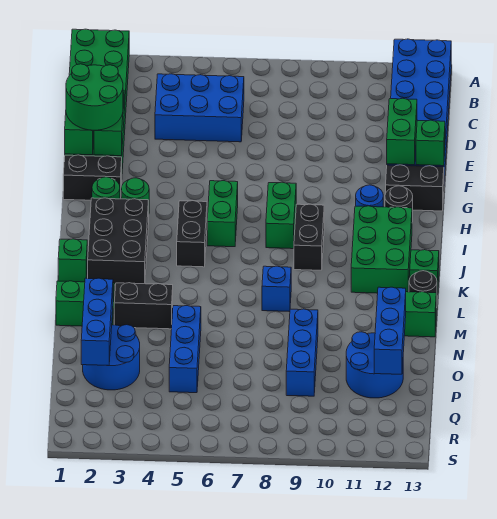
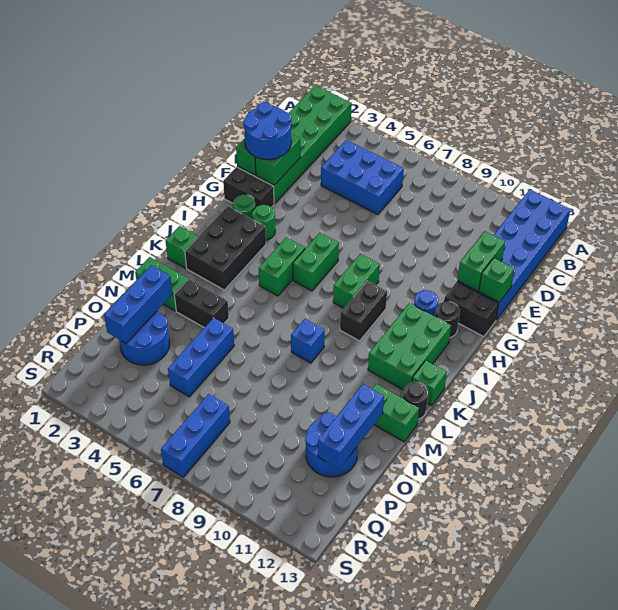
green round brick E1:F2 level 3 -> blue round brick E1:F2 level 3
black brick I5:J5 level 1 -> green brick I5:J5 level 1
blue brick N9:P9 level 1 -> blue brick Q7:S7 level 1

